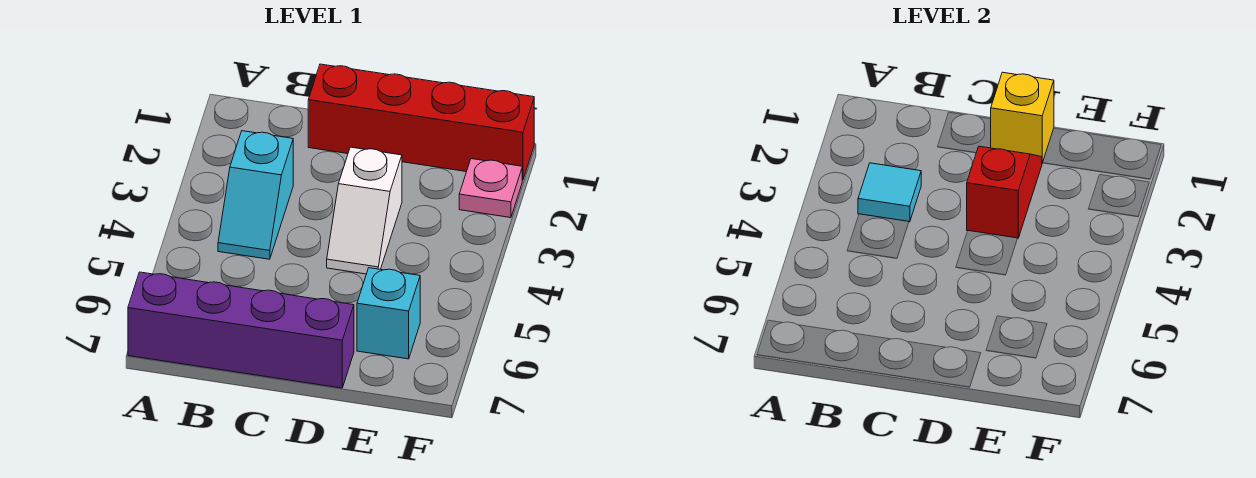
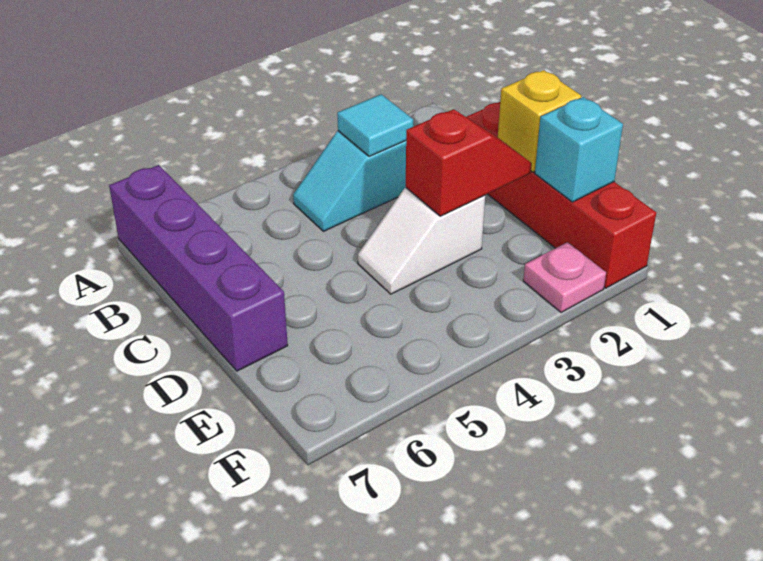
cyan brick E6 level 1 -> cyan brick E1 level 2

